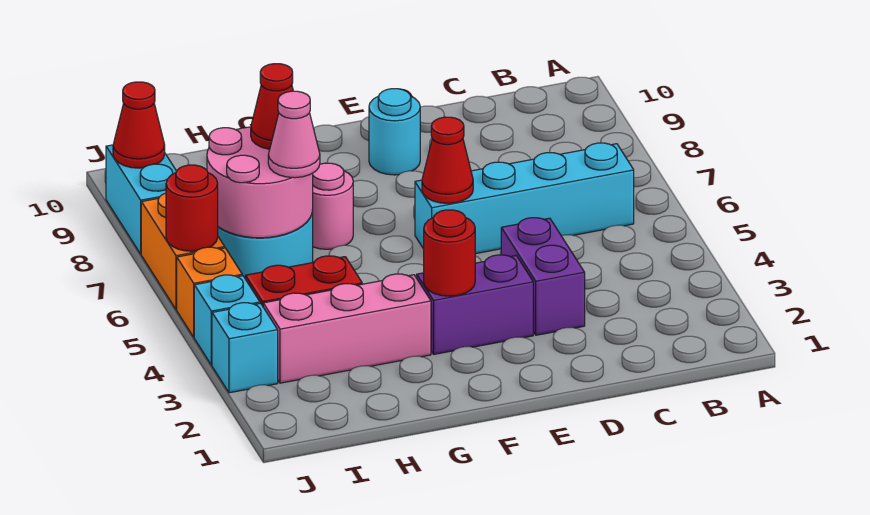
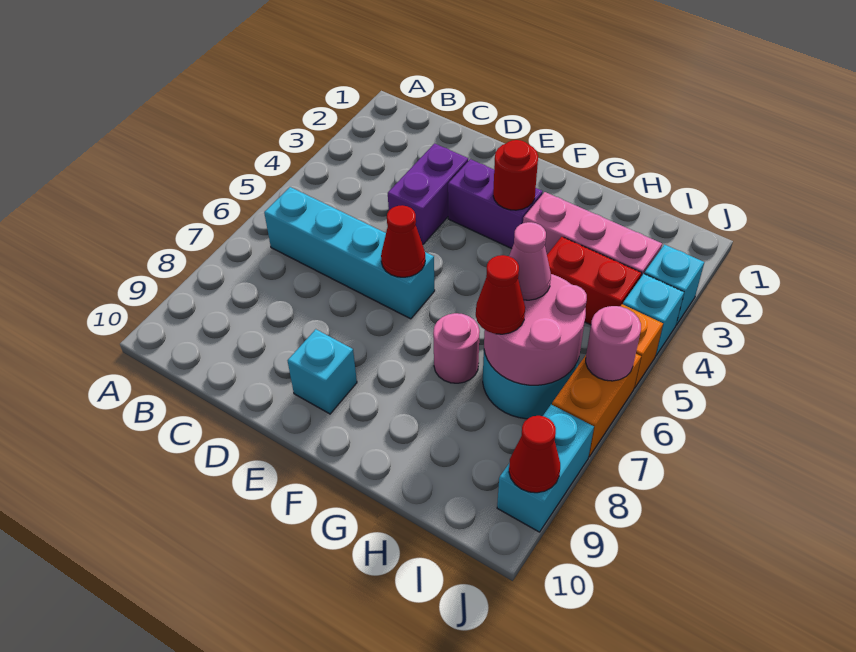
cyan round brick E9 level 1 -> cyan brick E9 level 1
red round brick J6 level 2 -> pink round brick J6 level 2

